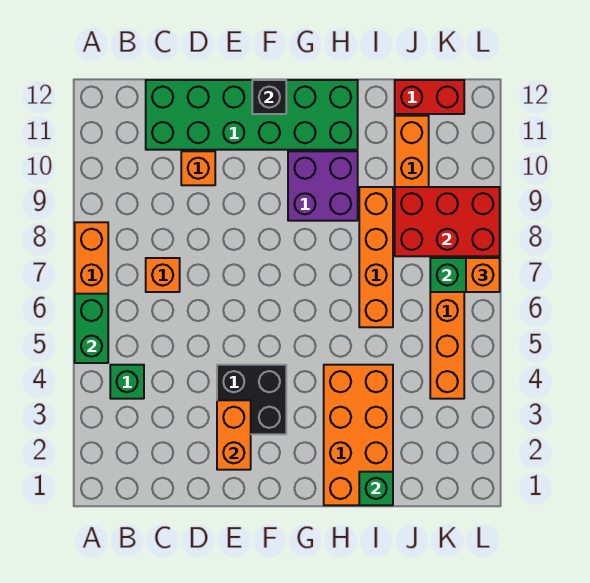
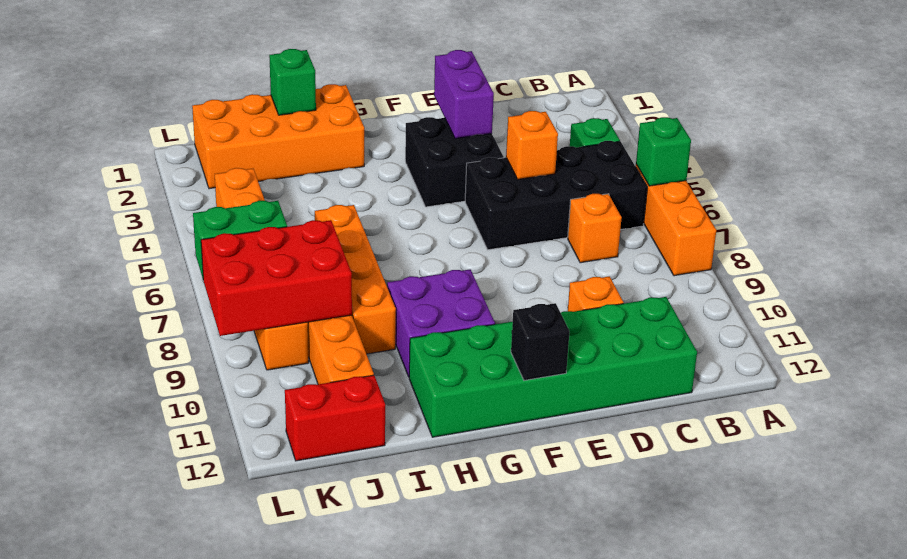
green brick A5:A6 level 2 -> green brick A6 level 2
none -> black brick B5:E6 level 1
orange brick E2:E3 level 2 -> purple brick E2:E3 level 2
orange brick H1:I4 level 1 -> orange brick H1:K2 level 1
orange brick L7 level 3 -> orange brick D5 level 2

